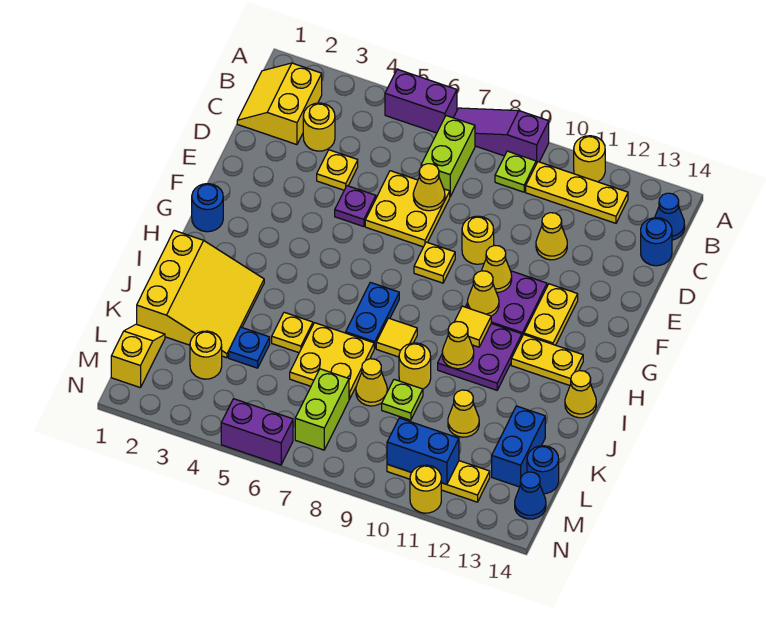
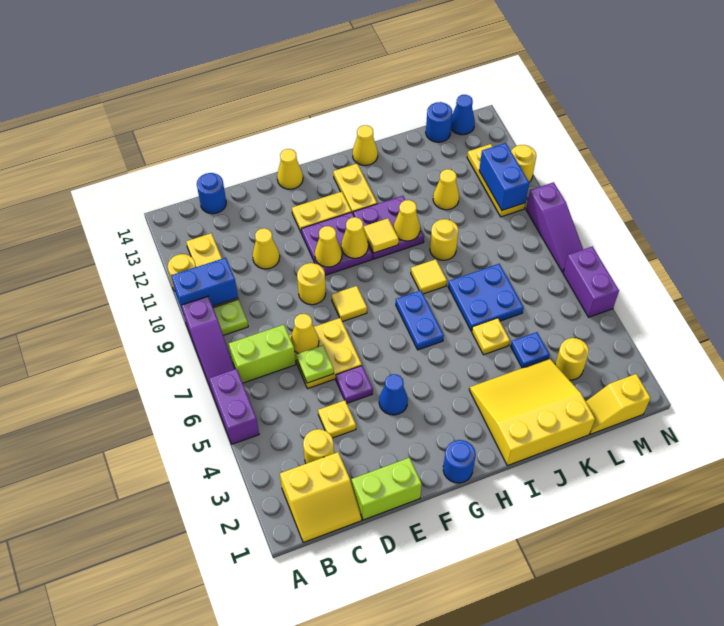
blue cone B14 level 1 -> blue cone F4 level 1
yellow plate F8 level 1 -> yellow tile F8 level 1
blue plate H7:I7 level 1 -> blue plate H6:H7 level 1
yellow plate J6:K7 level 1 -> blue plate J6:K7 level 1
yellow cone K8 level 1 -> yellow cone F14 level 1
lime plate K9 level 1 -> lime plate D6 level 2
blue brick K13:L13 level 1 -> blue brick A10:B10 level 2
lime brick L7:M7 level 1 -> lime brick D1:E1 level 1
none -> purple slope N7:N9 level 1 top 9

